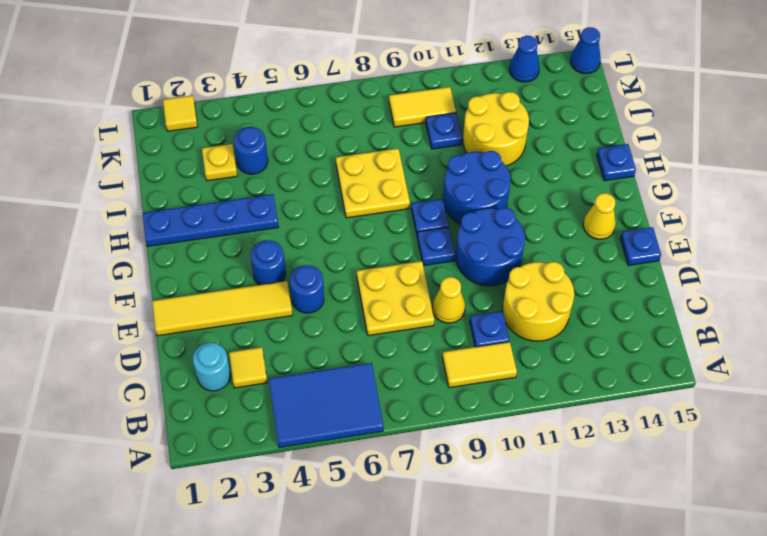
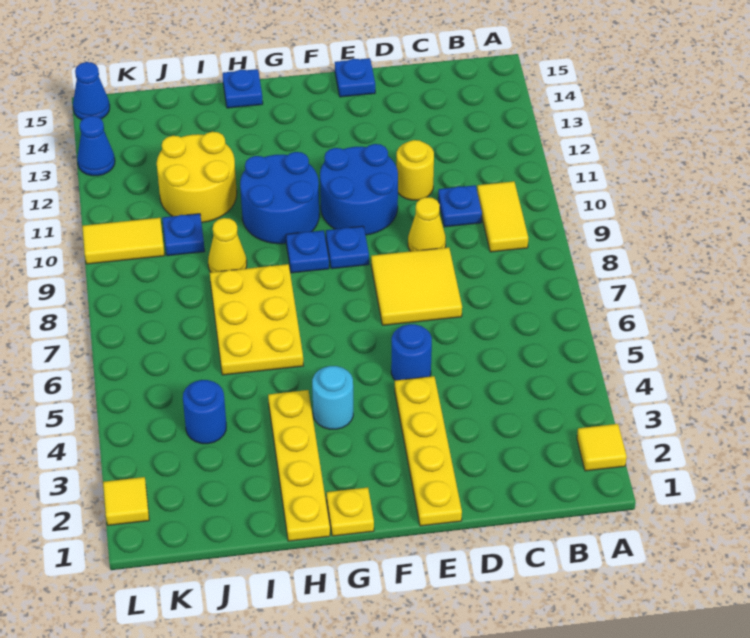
blue tile A4:B6 level 1 -> none
cyan round brick C2 level 1 -> cyan round brick G4 level 1
yellow tile C3 level 1 -> yellow tile A2 level 1
yellow round brick C11:D12 level 1 -> yellow round brick D11 level 1
yellow plate D7:E8 level 1 -> yellow tile D7:E8 level 1
yellow tile E1:E4 level 1 -> yellow plate E1:E4 level 1
blue round brick F4 level 1 -> none
yellow cone F14 level 1 -> yellow cone I9 level 1
blue plate H1:H4 level 1 -> yellow plate H1:H4 level 1
yellow plate H7:I8 level 1 -> yellow plate H6:I8 level 1
yellow plate J3 level 1 -> yellow plate G1 level 1
yellow tile K9:K10 level 1 -> yellow tile K10:L10 level 1

